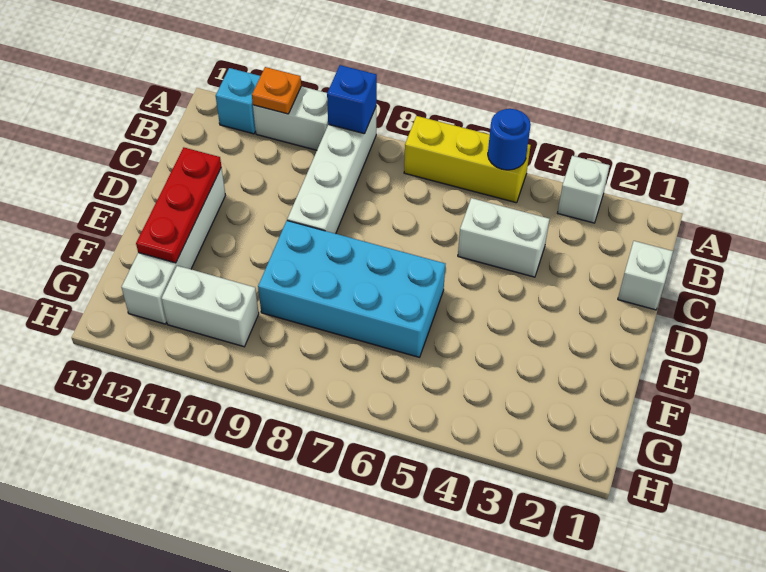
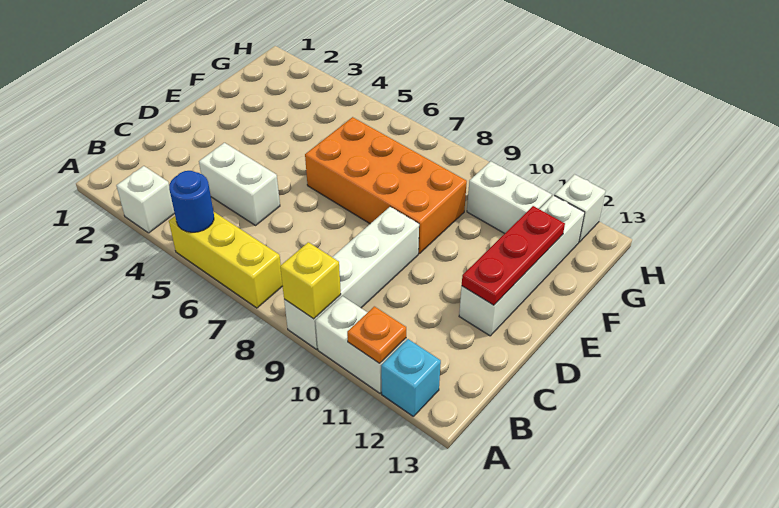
blue brick A9 level 2 -> yellow brick A9 level 2
white brick C1 level 1 -> white brick H12 level 1
cyan brick E6:F9 level 1 -> orange brick E6:F9 level 1

